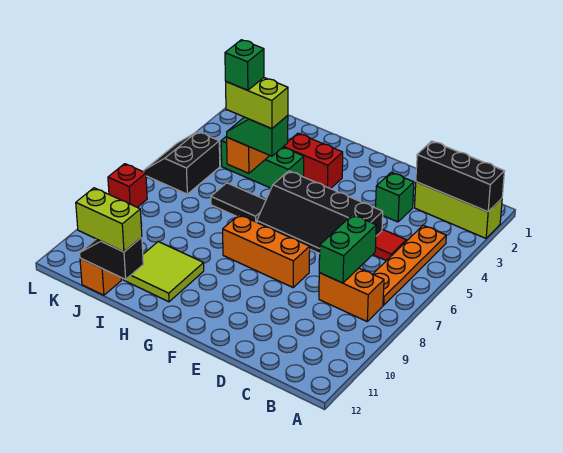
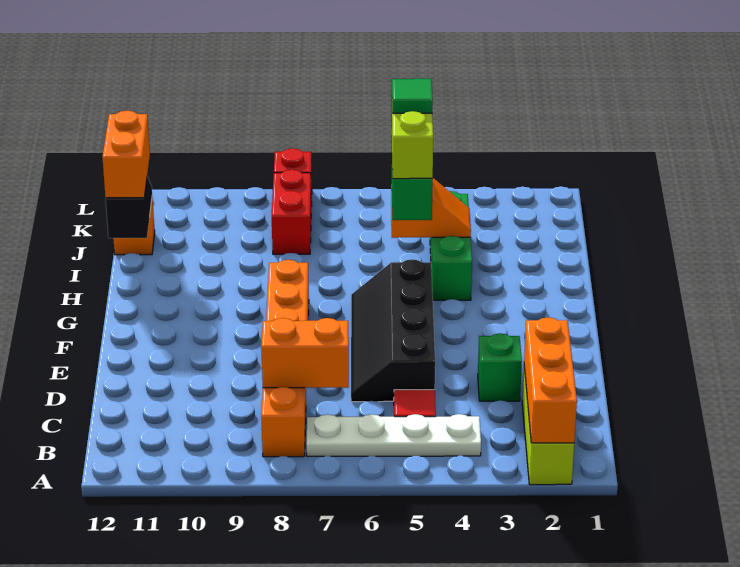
black brick A2:C2 level 2 -> orange brick A2:C2 level 2
orange plate B4:B7 level 1 -> white plate B4:B7 level 1
green brick C7:C8 level 2 -> orange brick C7:C8 level 2
red brick G3:H3 level 1 -> red brick J8:K8 level 1
black tile H6:I6 level 1 -> none
lime tile H10:I11 level 1 -> none
green brick I5 level 5 -> green tile I5 level 5
lime brick I12:J12 level 3 -> orange brick I12:J12 level 3
black slope K5:L6 level 1 top K -> none

